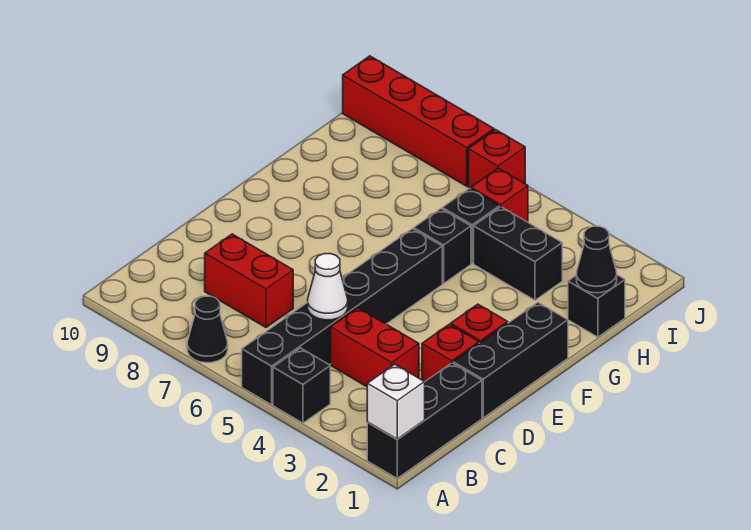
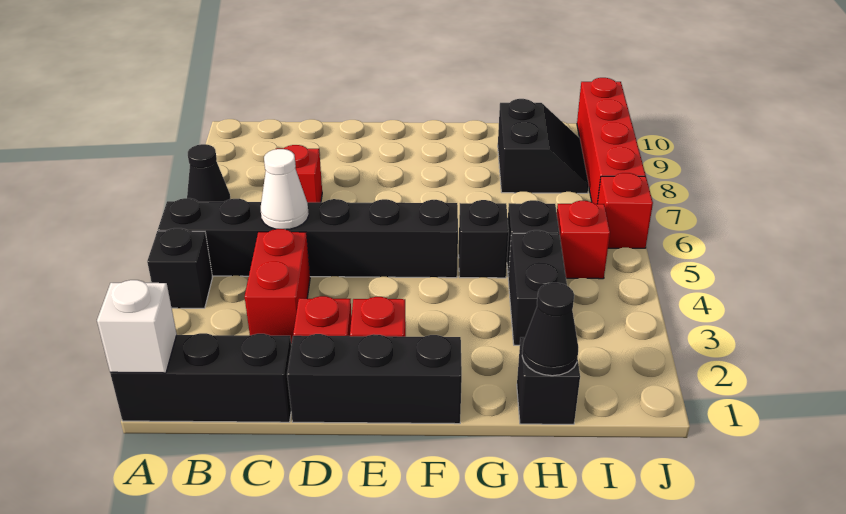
red brick C7:C8 level 1 -> red brick C7 level 1
none -> black slope H8:I9 level 1 top H

